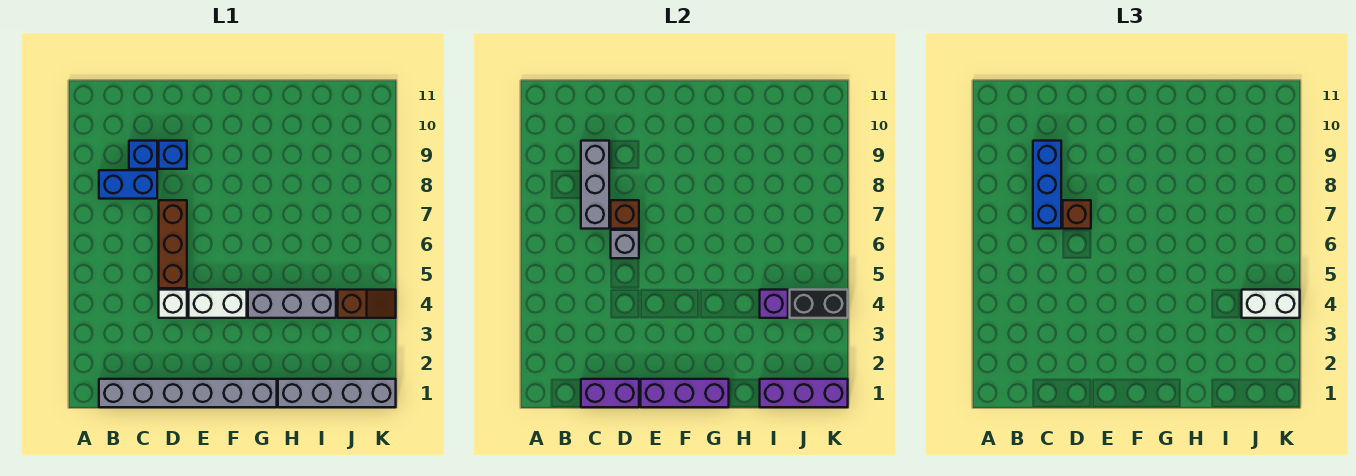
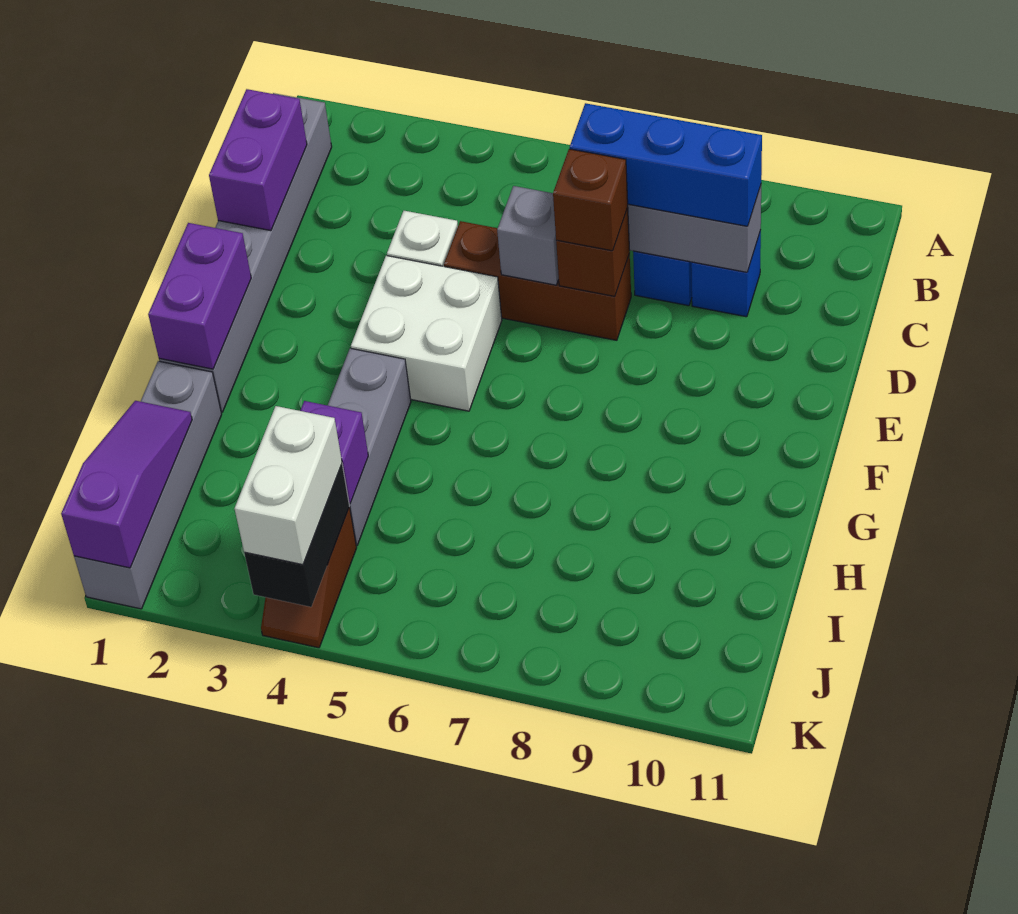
blue brick D9 level 1 -> none
purple brick E1:G1 level 2 -> purple brick F1:G1 level 2
white brick E4:F4 level 1 -> white brick E4:F5 level 1
purple brick I1:K1 level 2 -> purple slope I1:K1 level 2 top K

